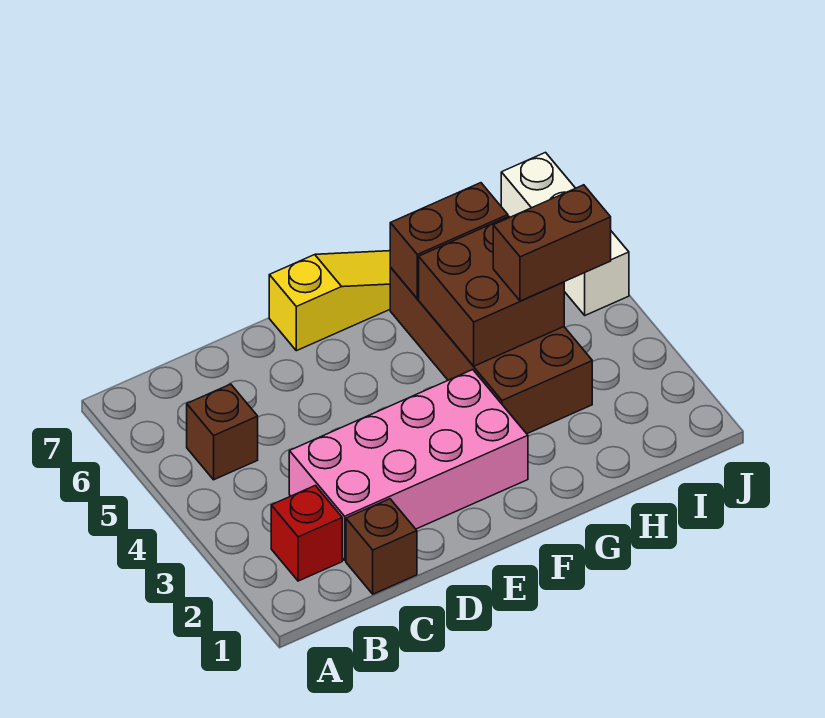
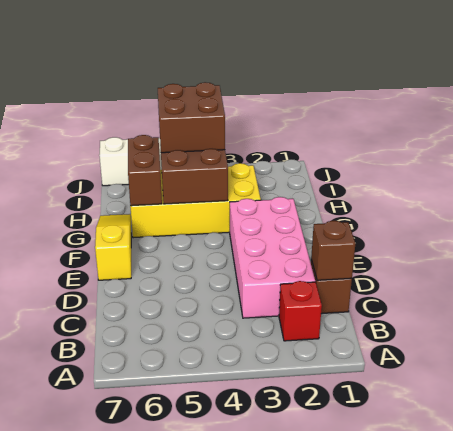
brown brick B5 level 1 -> brown brick C1 level 2
brown brick G3:H6 level 1 -> yellow brick G3:H6 level 1
brown brick H4:I4 level 3 -> brown brick H4:I5 level 3

